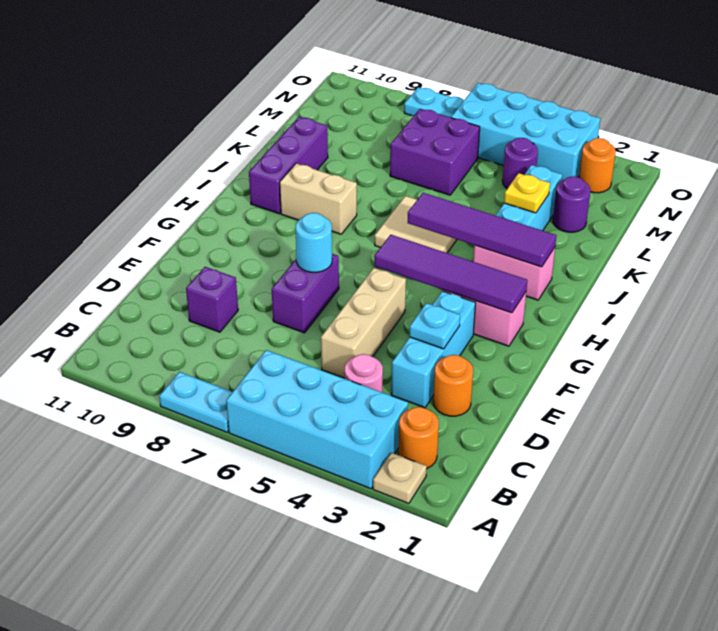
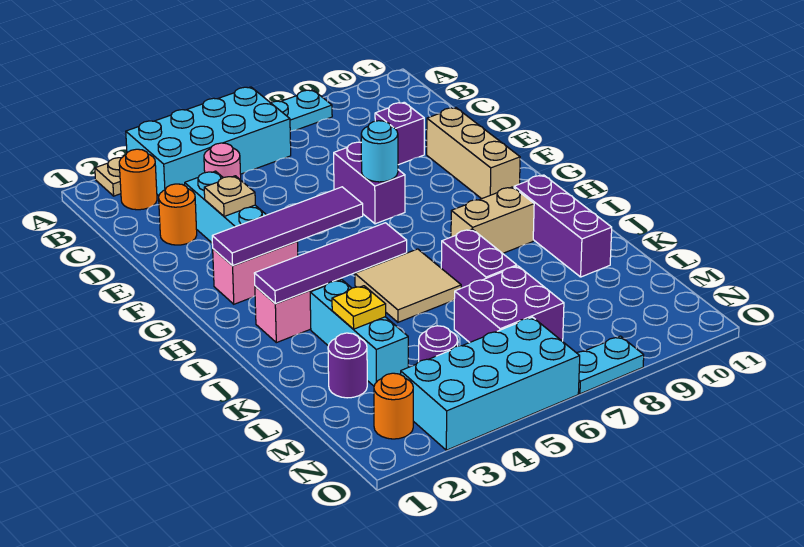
tan brick D5:F5 level 1 -> tan brick E10:G10 level 1
cyan plate E3 level 2 -> tan plate E3 level 2
none -> purple brick J7:K7 level 1

